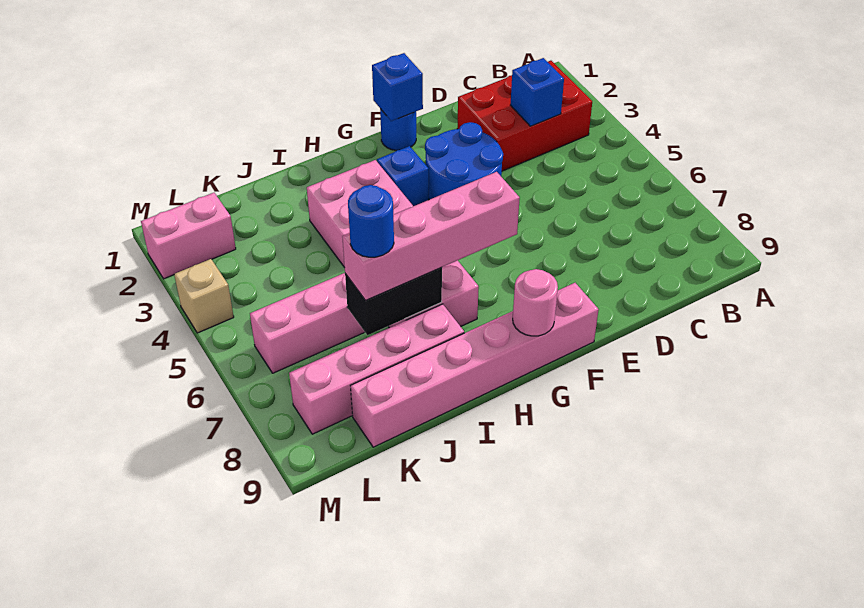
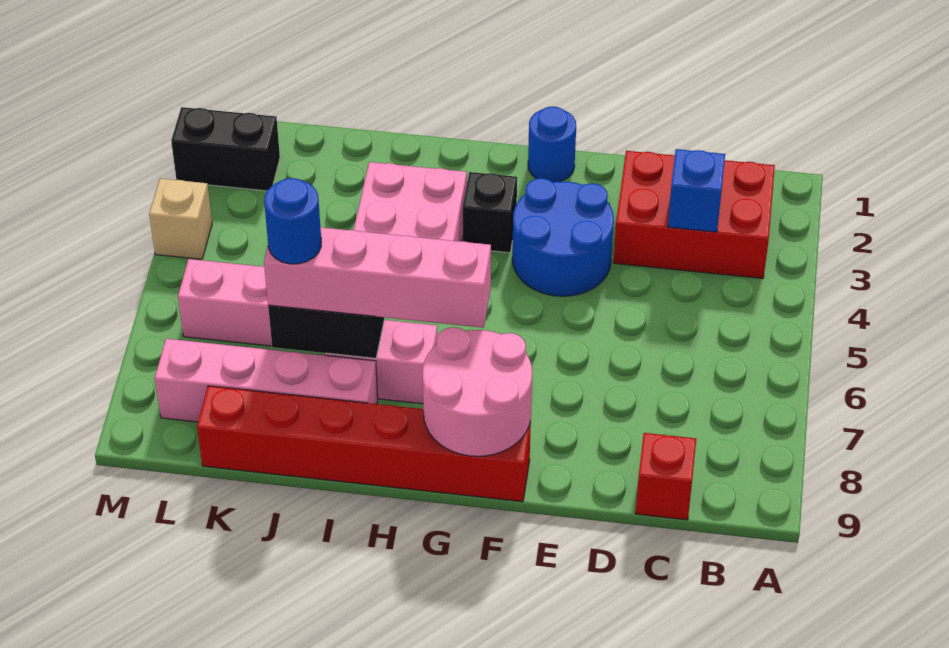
none -> red brick C9 level 1
blue brick F1 level 2 -> none
pink brick F9:K9 level 1 -> red brick F9:K9 level 1
blue brick G3 level 1 -> black brick G3 level 1
pink round brick G9 level 2 -> pink round brick F8:G9 level 2
pink brick L2:M2 level 1 -> black brick L2:M2 level 1

